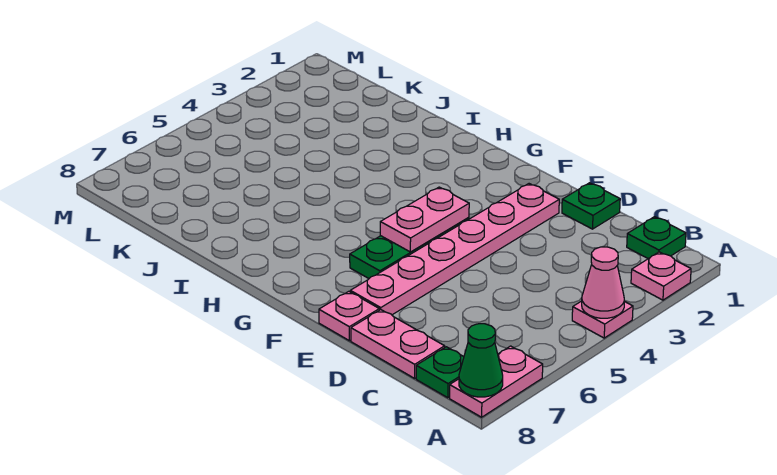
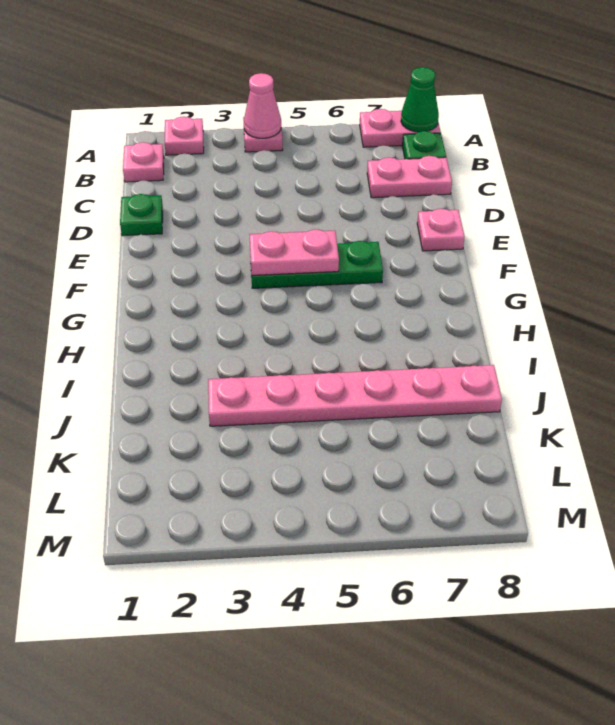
green plate B1 level 1 -> pink plate B1 level 1
pink plate C8:D8 level 1 -> pink plate C7:C8 level 1
pink plate E2:E7 level 1 -> pink plate J3:J8 level 1

